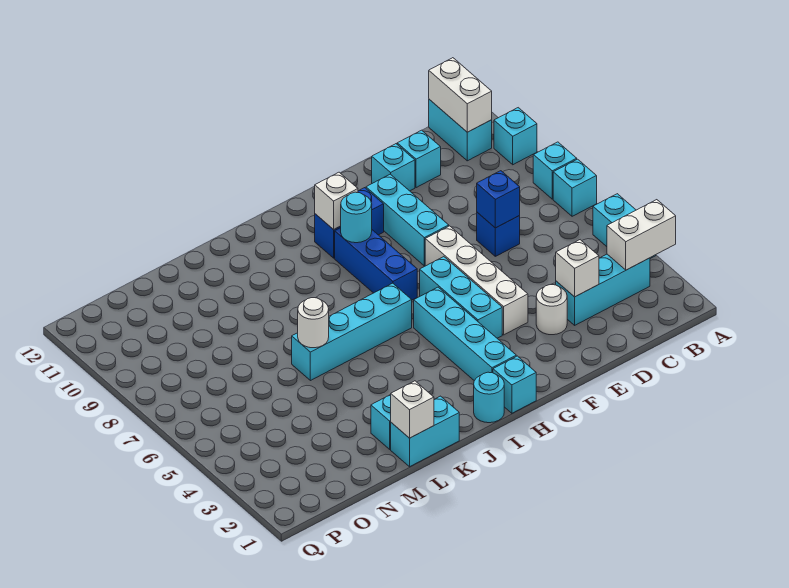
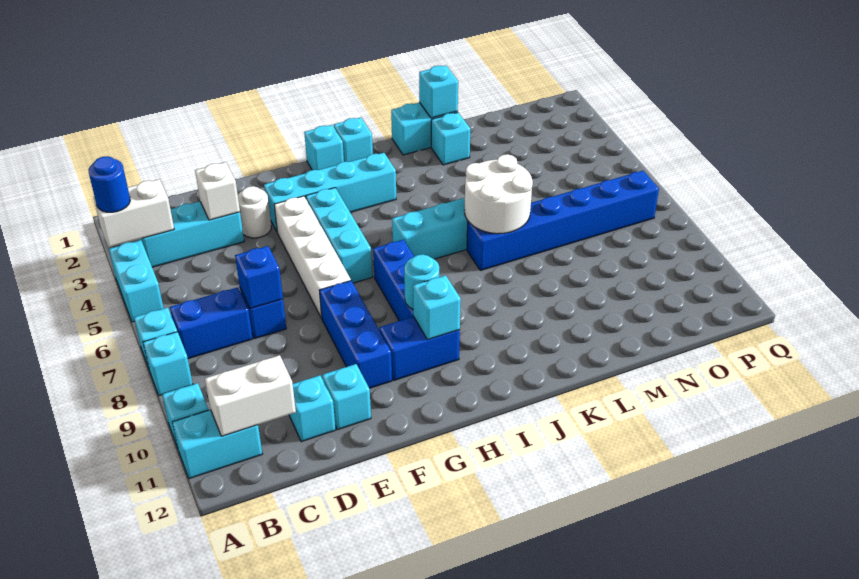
none -> blue round brick A3 level 3
none -> blue brick B7:C7 level 1
cyan brick B11:B12 level 1 -> cyan brick A11:B11 level 1
white brick B11:B12 level 2 -> white brick B11:C11 level 2
cyan brick F8:F10 level 1 -> blue brick F8:F10 level 1
cyan brick H2:H5 level 1 -> cyan brick F3:I3 level 1
white brick H10 level 2 -> cyan brick H10 level 2
cyan round brick I1 level 1 -> cyan brick I1 level 1
none -> blue brick K7:P7 level 1
white brick L1 level 2 -> cyan brick L1 level 2
white round brick L6 level 2 -> white round brick K6:L7 level 2

